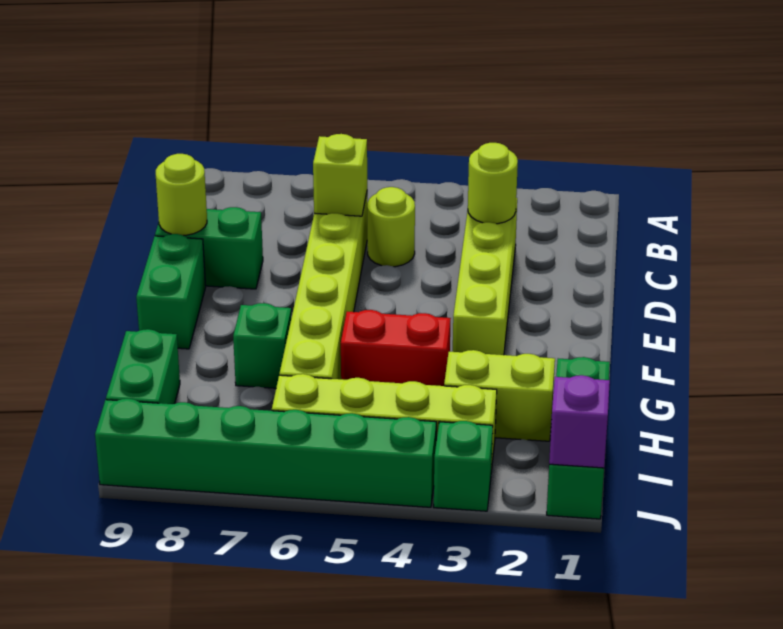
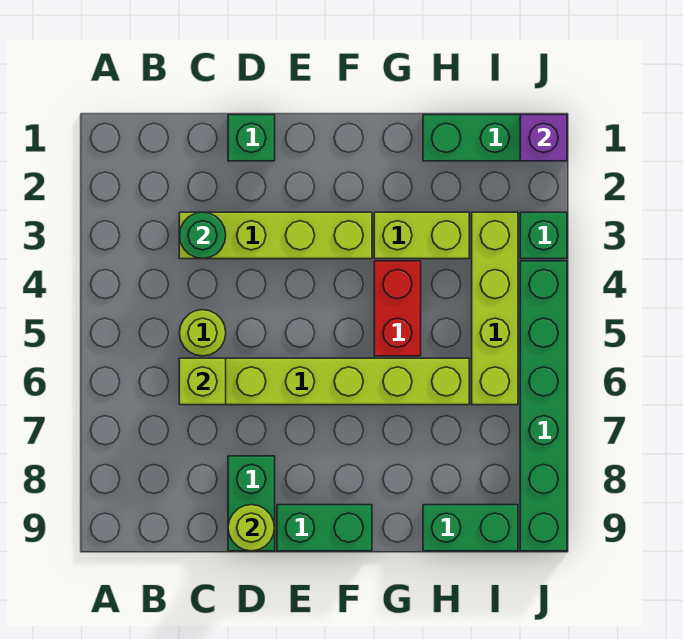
lime round brick C3 level 2 -> green round brick C3 level 2
green brick G7 level 1 -> green brick D1 level 1
lime brick H2:H3 level 1 -> lime brick G3:H3 level 1

